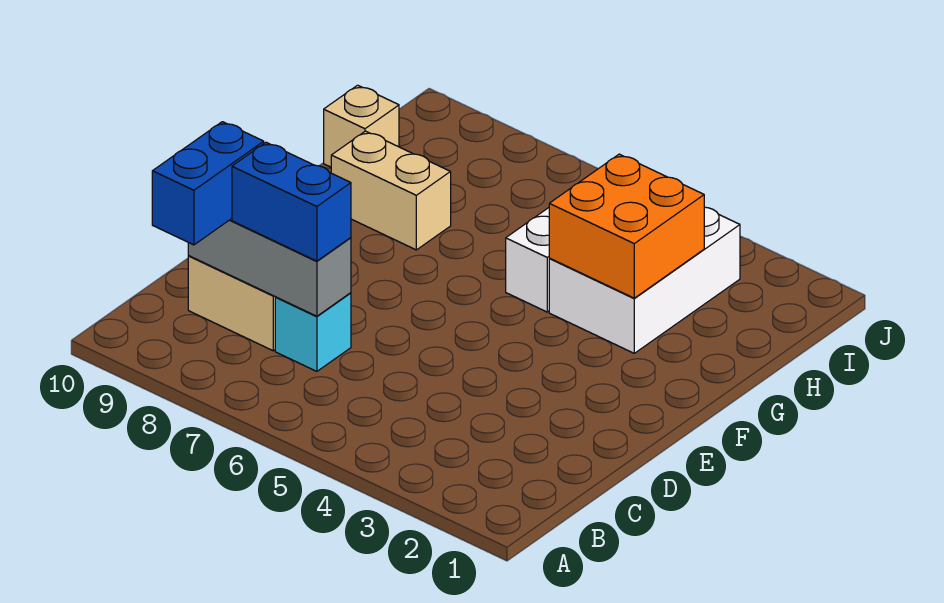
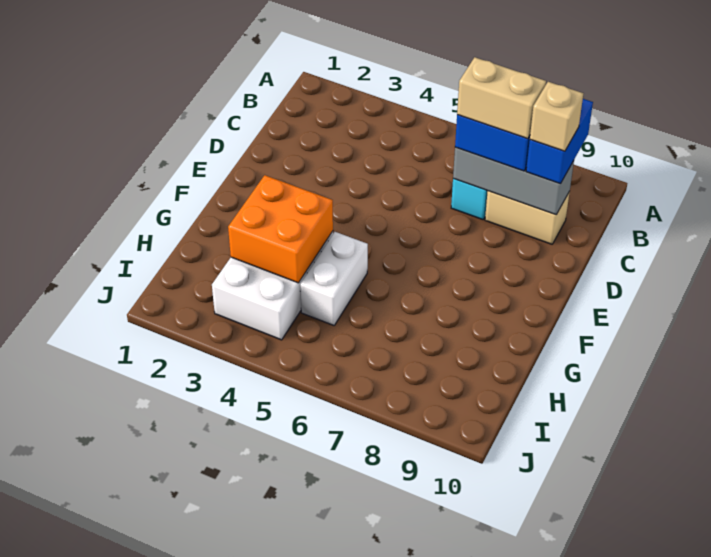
tan brick G8:G9 level 1 -> tan brick C7:C8 level 4
tan brick H10 level 1 -> tan brick C9 level 4

